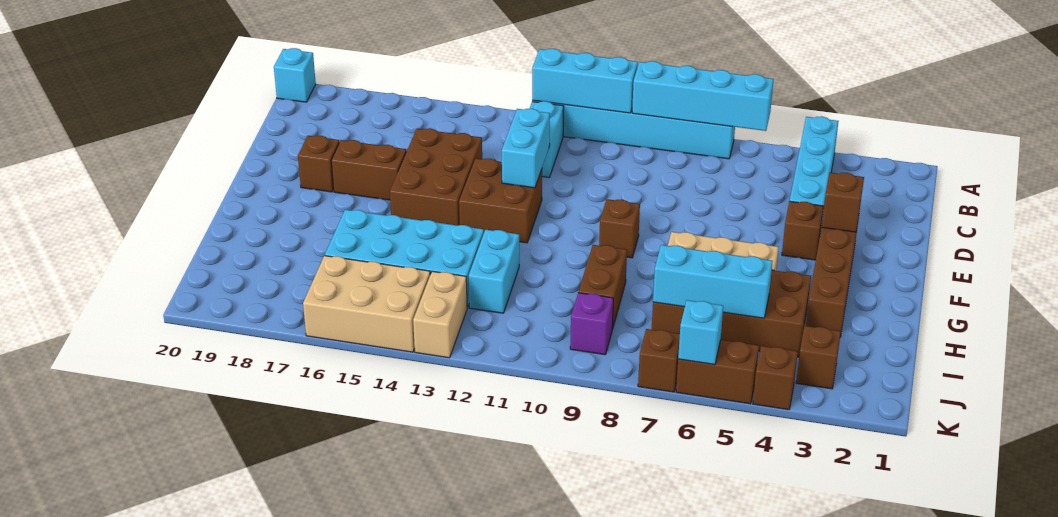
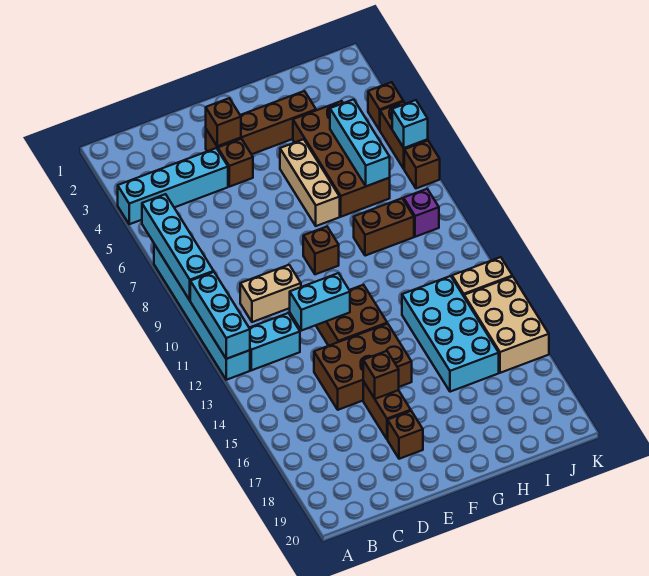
cyan brick A20 level 1 -> none
none -> tan brick C10:D10 level 1
cyan brick H12:I12 level 1 -> none
brown brick J3 level 1 -> brown brick E16 level 2

